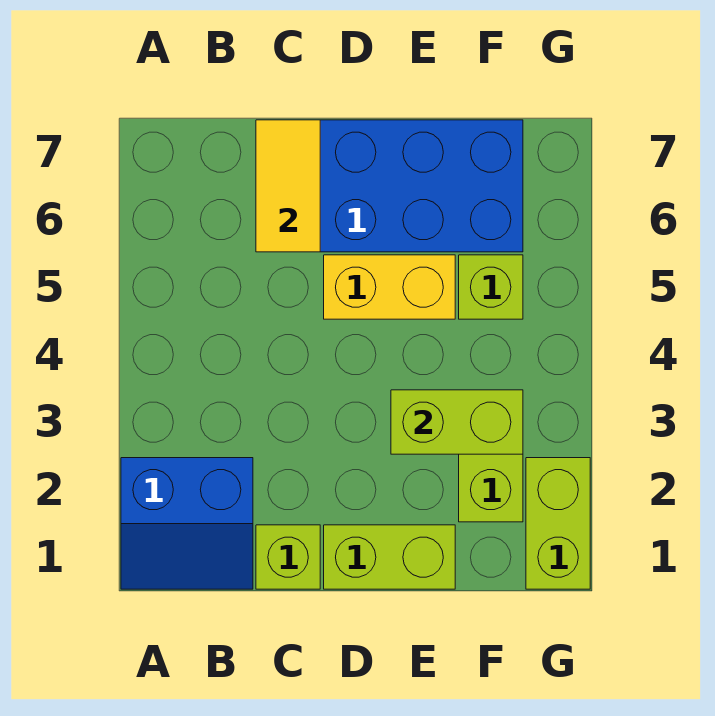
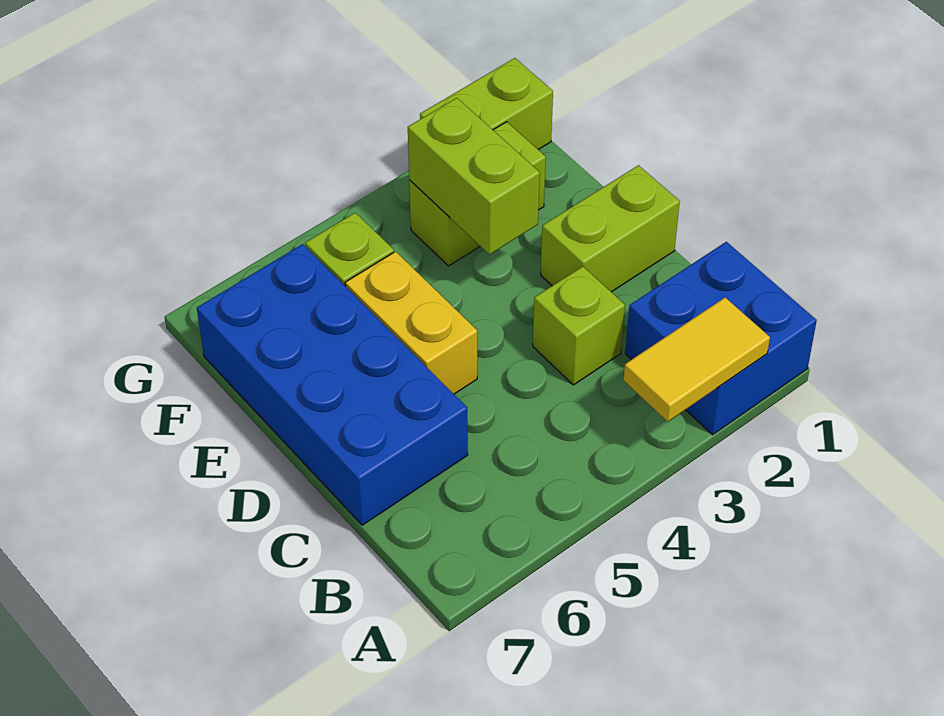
blue slope A1:B2 level 1 top 2 -> blue brick A1:B2 level 1
lime brick C1 level 1 -> lime brick C3 level 1
yellow tile C6:C7 level 2 -> yellow tile A2:A3 level 2
lime brick D1:E1 level 1 -> lime brick D1:D2 level 1

